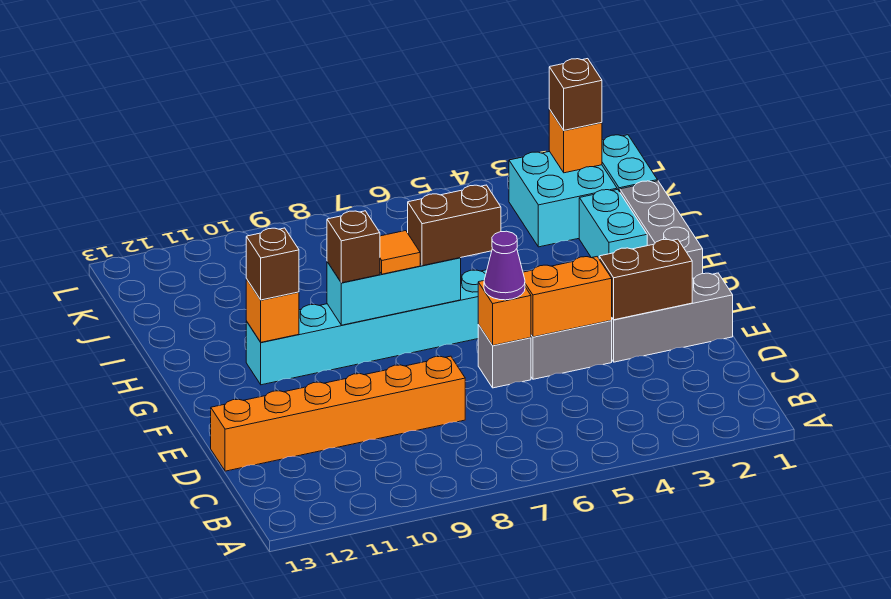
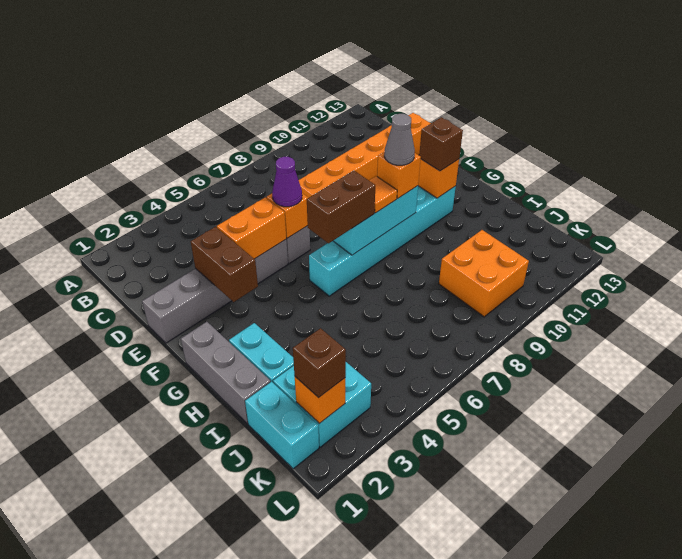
brown brick E2:E3 level 2 -> brown brick E3:F3 level 2
brown brick G9 level 3 -> orange brick G9 level 3
none -> grey cone G9 level 4
none -> orange brick J9:K10 level 1

